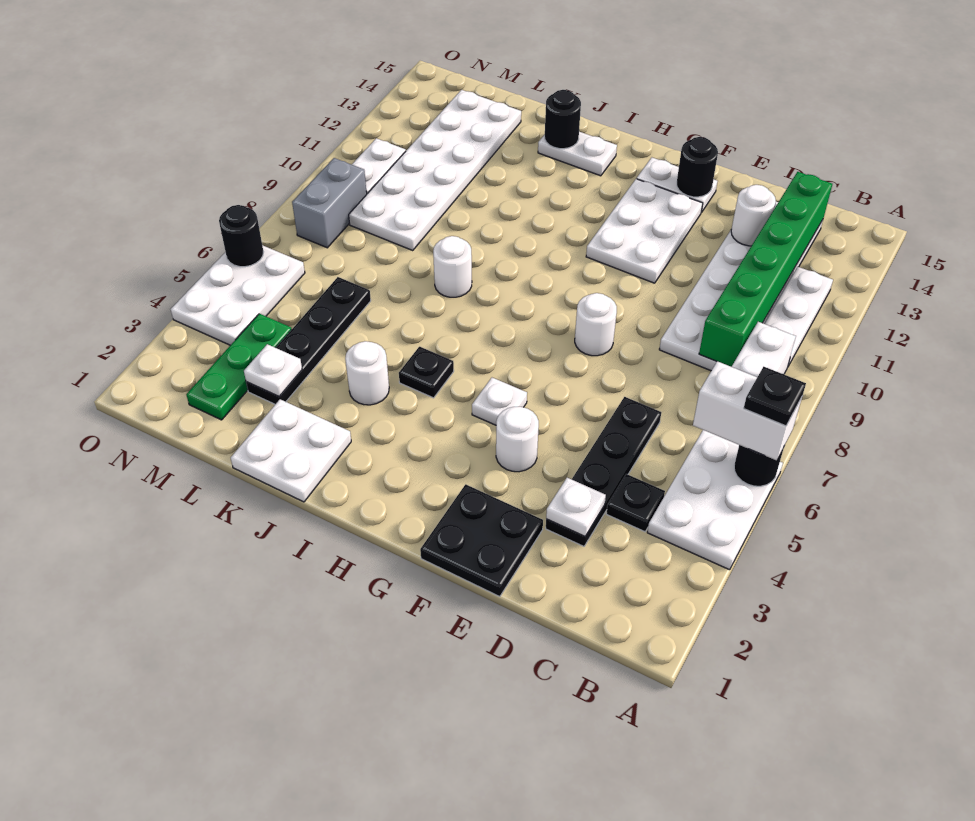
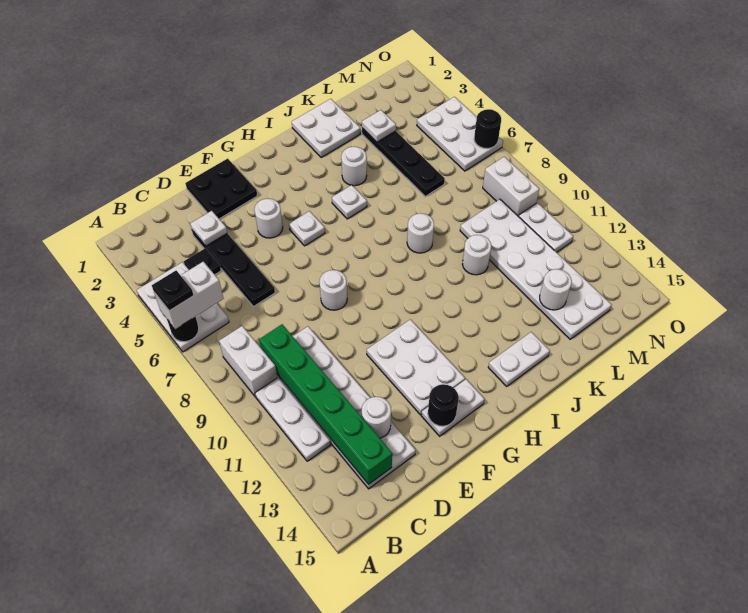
black plate I5 level 1 -> white plate I5 level 1
black round brick J14 level 2 -> none
none -> white round brick K10 level 1
none -> white round brick L13 level 2
green plate M2:M4 level 1 -> none
grey brick N8:N9 level 1 -> white brick N8:N9 level 1

